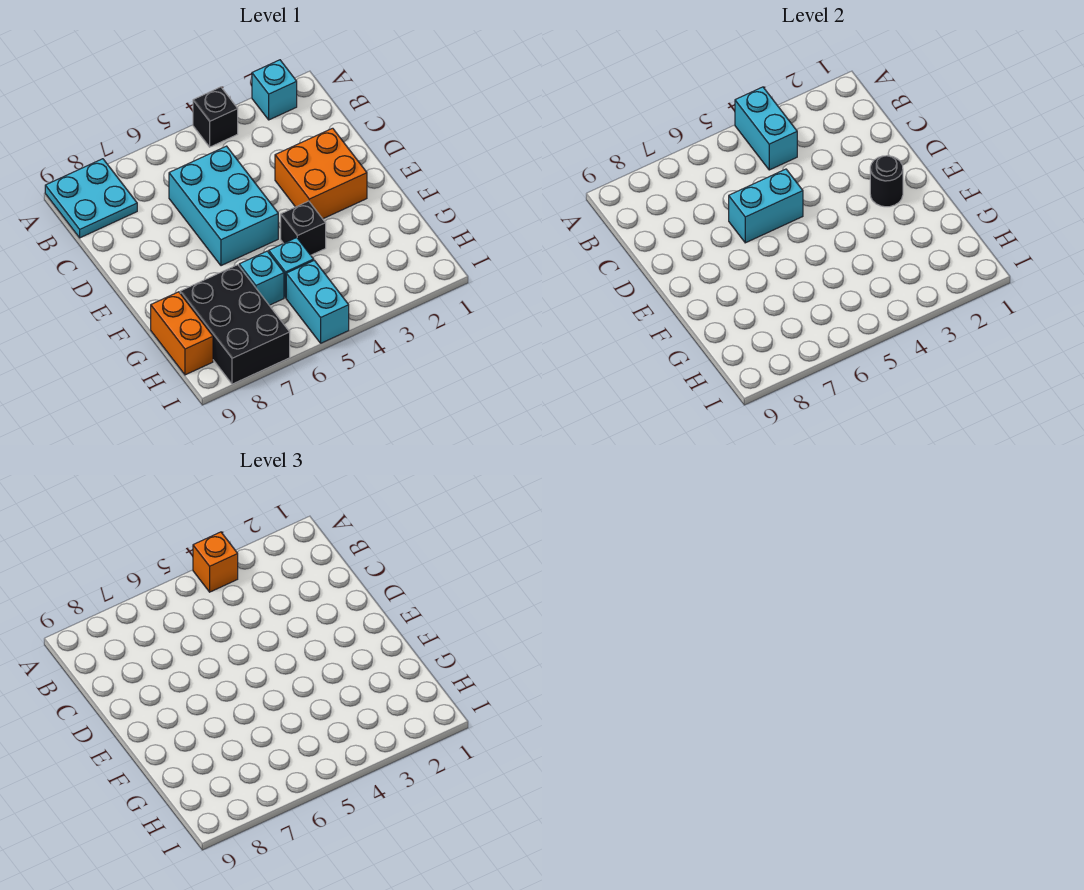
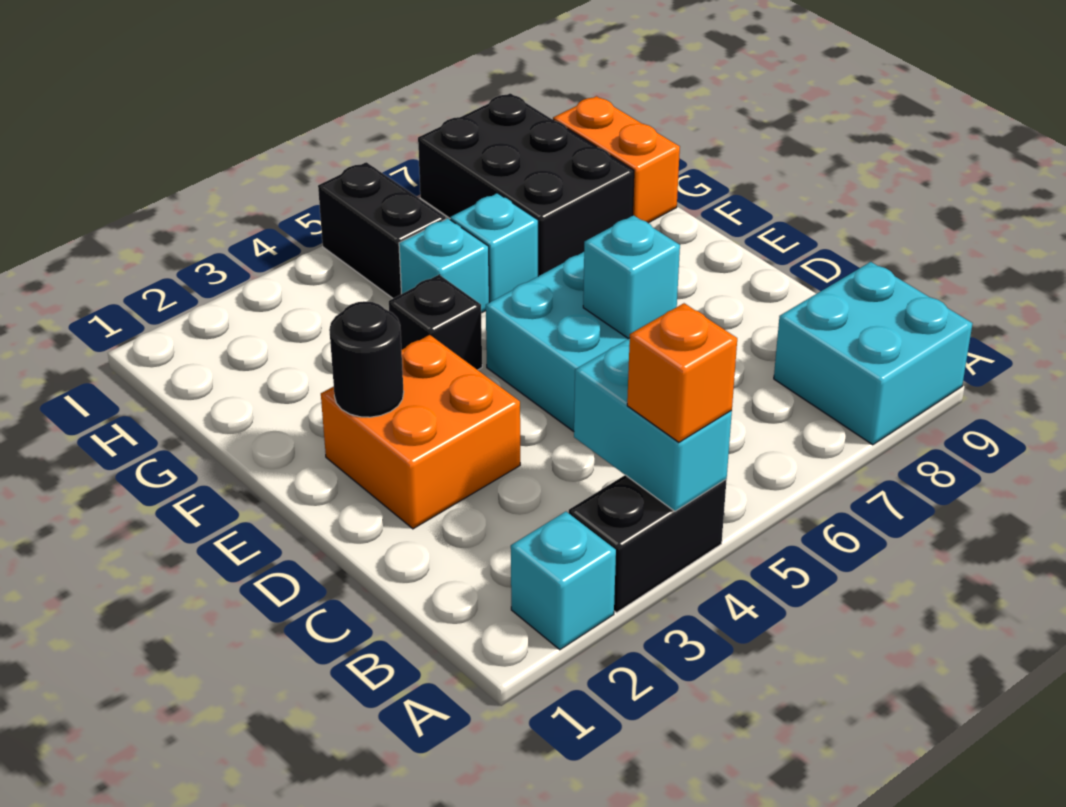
black brick A4 level 1 -> black brick A3:A4 level 1
cyan plate A8:B9 level 1 -> cyan brick A8:B9 level 1
cyan brick D5:D6 level 2 -> cyan brick D6 level 2
cyan brick H5:I5 level 1 -> black brick H5:I5 level 1

